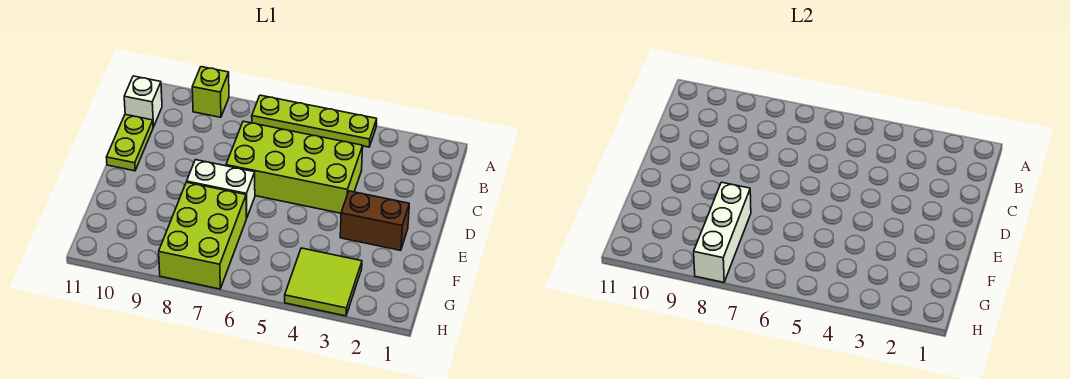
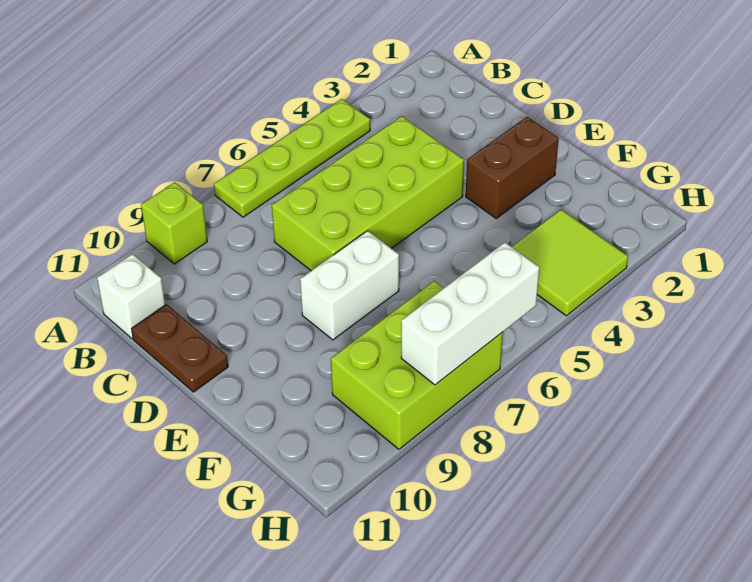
lime plate C11:D11 level 1 -> brown plate C11:D11 level 1
lime brick F7:H8 level 1 -> lime brick G7:H9 level 1
white brick F8:H8 level 2 -> white brick H6:H8 level 2

